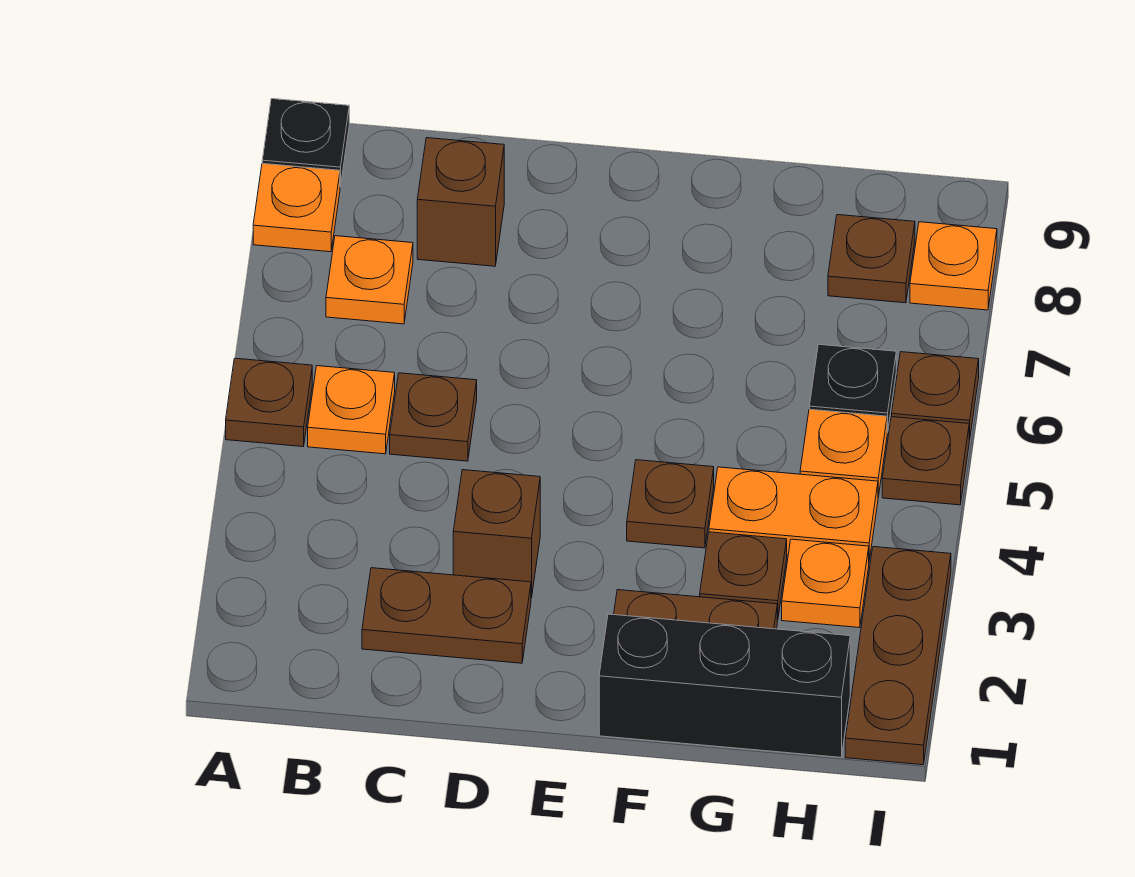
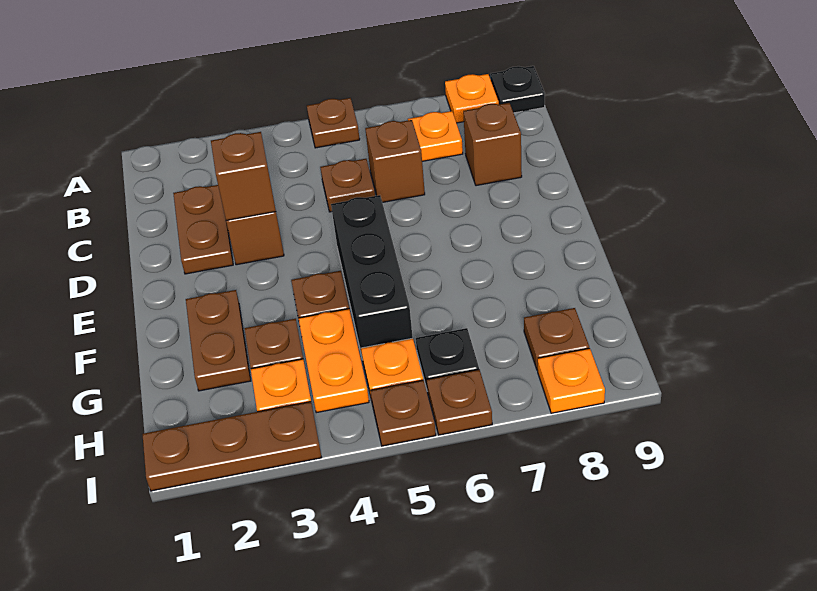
orange plate B5 level 1 -> none
none -> brown brick C6 level 1
none -> brown brick D3 level 2
black brick F1:H1 level 1 -> black brick E5:G5 level 1

